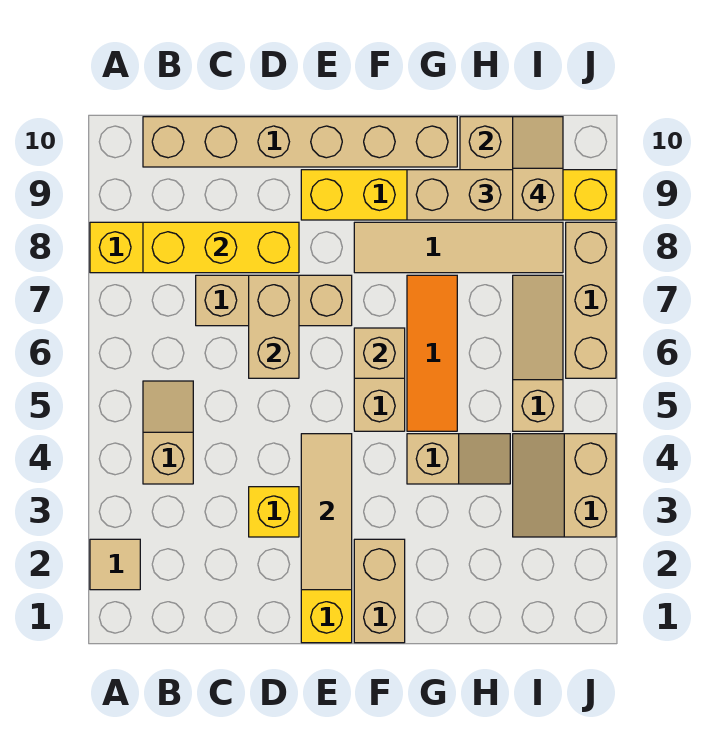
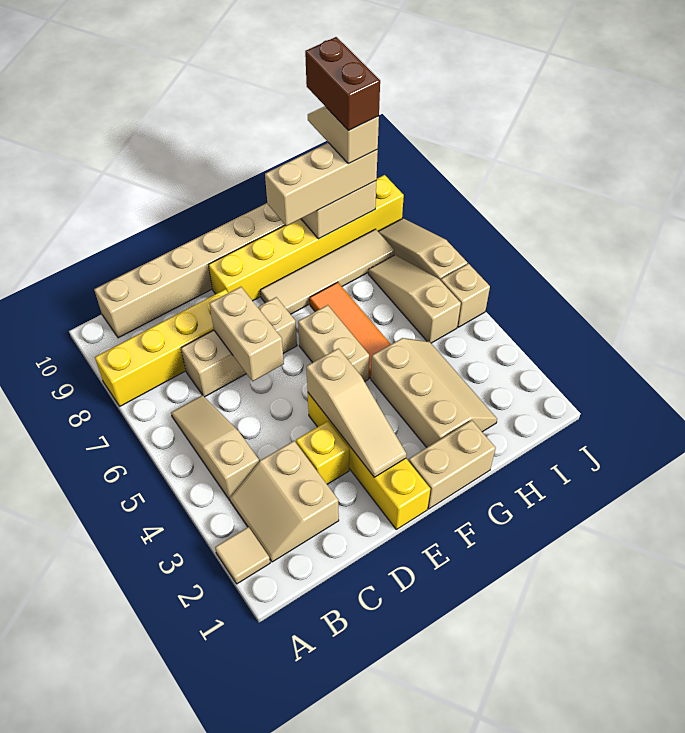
tan slope B4:B5 level 1 top 4 -> tan slope B4:B6 level 1 top 4
yellow brick B8:D8 level 2 -> none
tan tile E2:E4 level 2 -> tan slope E2:E4 level 2 top 4
tan brick F1:F2 level 1 -> tan brick F1:G1 level 1
tan brick F6 level 2 -> tan brick J5 level 1
tan slope G4:H4 level 1 top G -> tan slope G2:H4 level 1 top G
tan slope I3:J4 level 1 top J -> tan slope B2:C3 level 1 top C
none -> brown brick I9:I10 level 5
tan brick J6:J8 level 1 -> tan slope J6:J8 level 1 top 6

